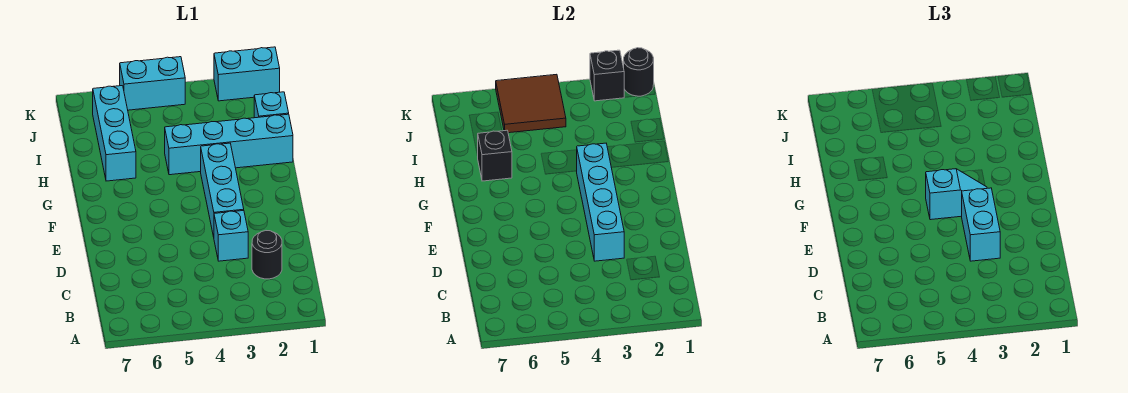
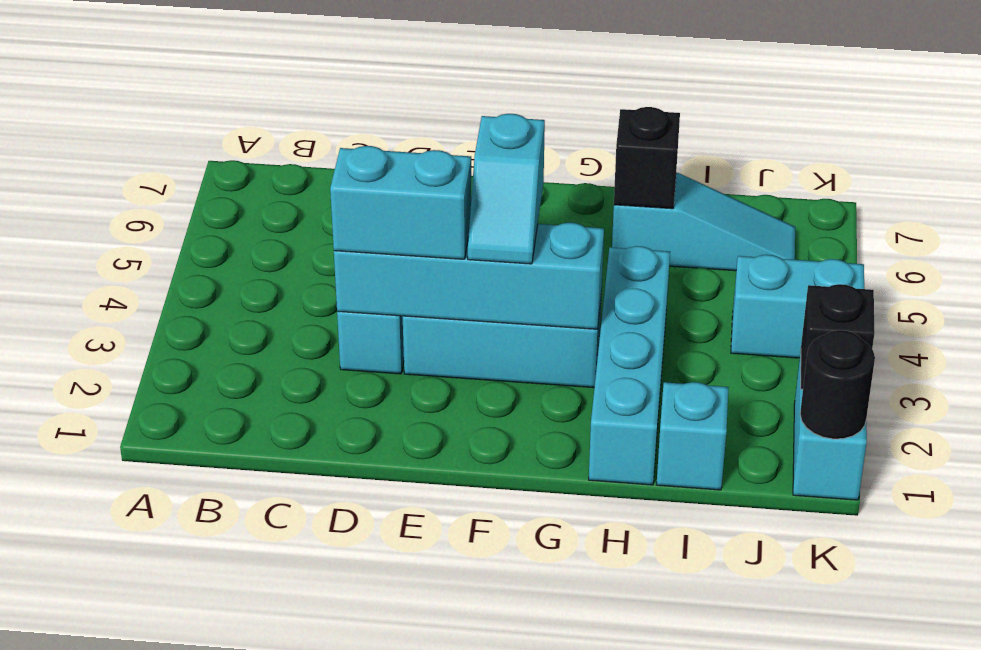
black round brick C2 level 1 -> none
cyan brick H6:J6 level 1 -> cyan slope H6:J6 level 1 top H
brown tile J4:K5 level 2 -> none
cyan brick K4:K5 level 1 -> cyan brick J4:K4 level 1

